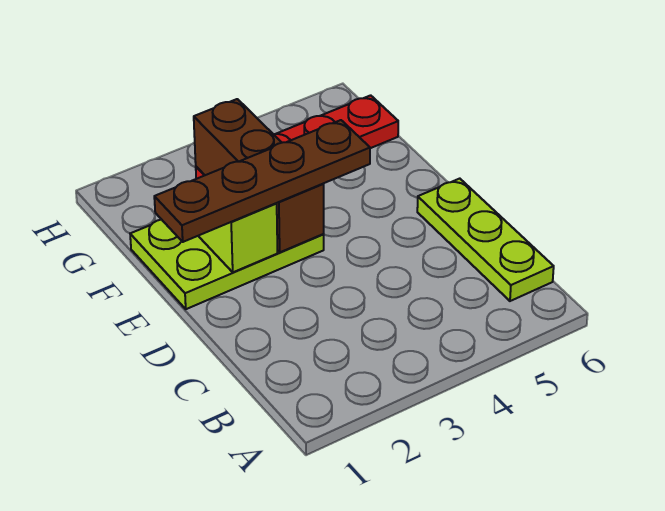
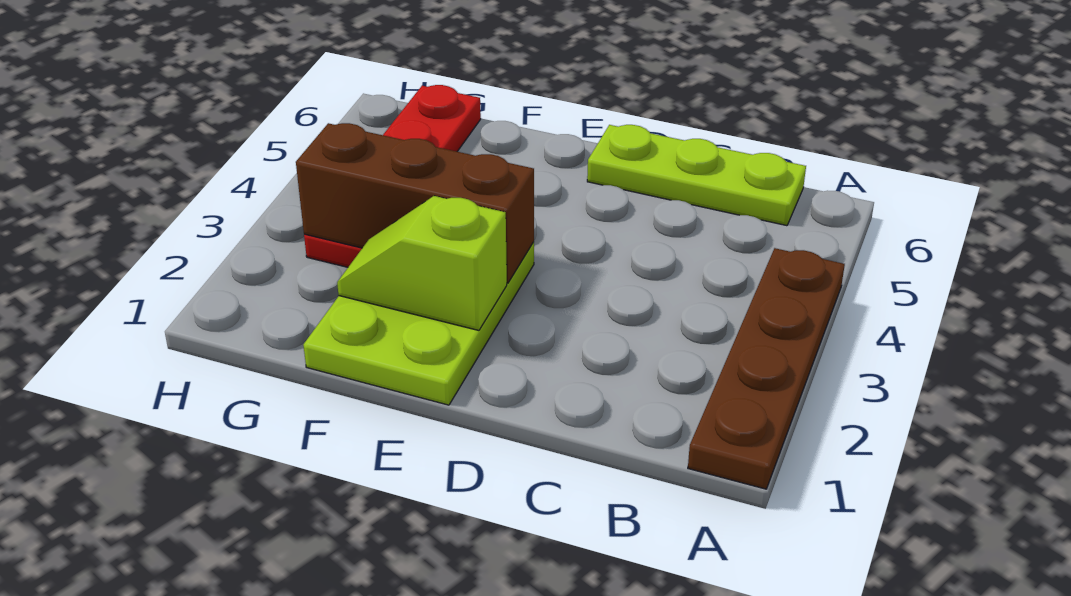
brown plate E1:E4 level 3 -> brown plate A1:A4 level 1

